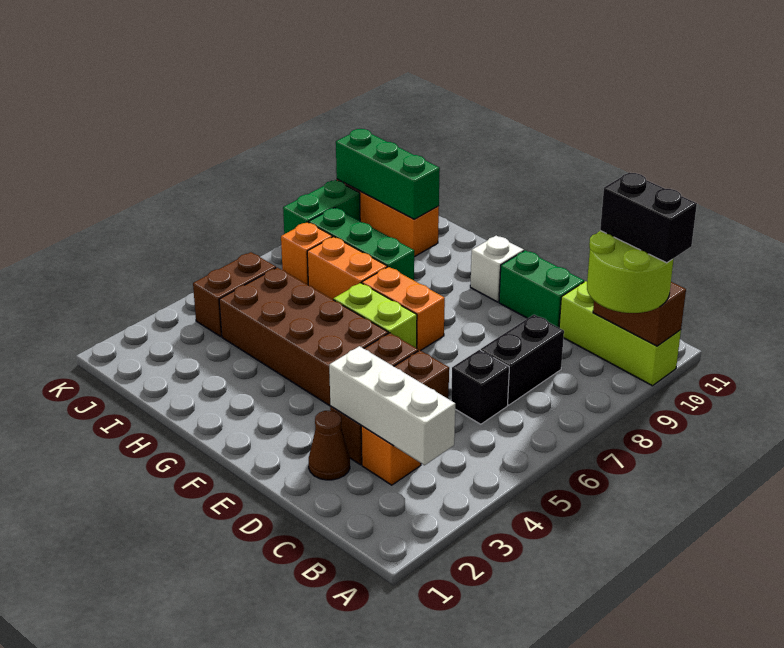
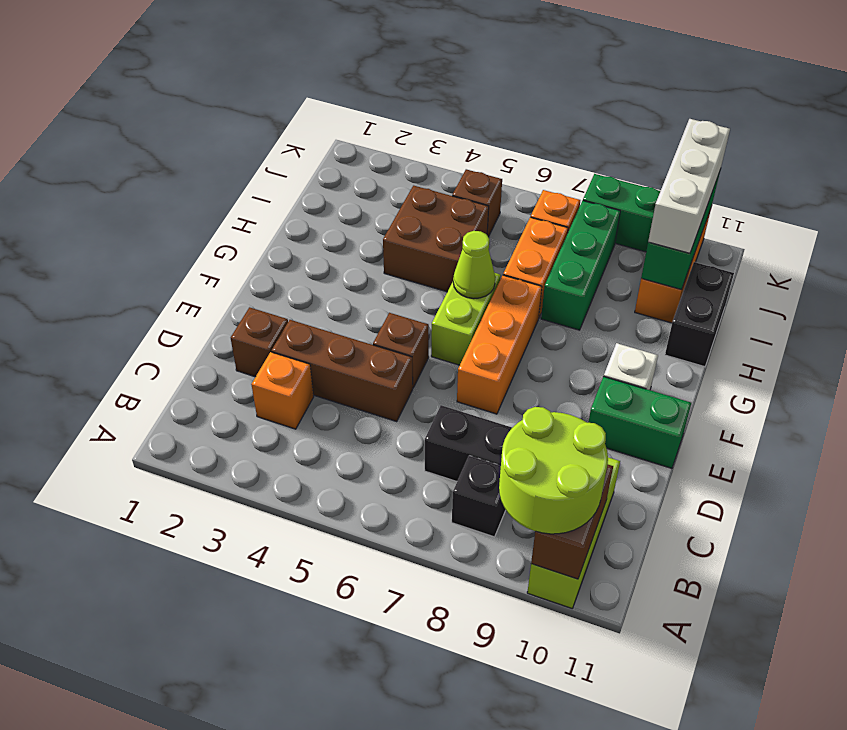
black brick A10:B10 level 4 -> black brick H11:I11 level 1
white brick B3:D3 level 2 -> white brick I10:K10 level 3
black brick C6 level 1 -> black brick B8 level 1
brown cone D2 level 1 -> brown brick D2 level 1
green brick D10:E10 level 1 -> green brick E10:E11 level 1
brown brick F4:I5 level 1 -> brown brick H4:I5 level 1
orange brick F7:G7 level 1 -> orange brick E7:G7 level 1
none -> lime cone G6 level 2
brown brick J4:J5 level 1 -> brown brick J5 level 1

